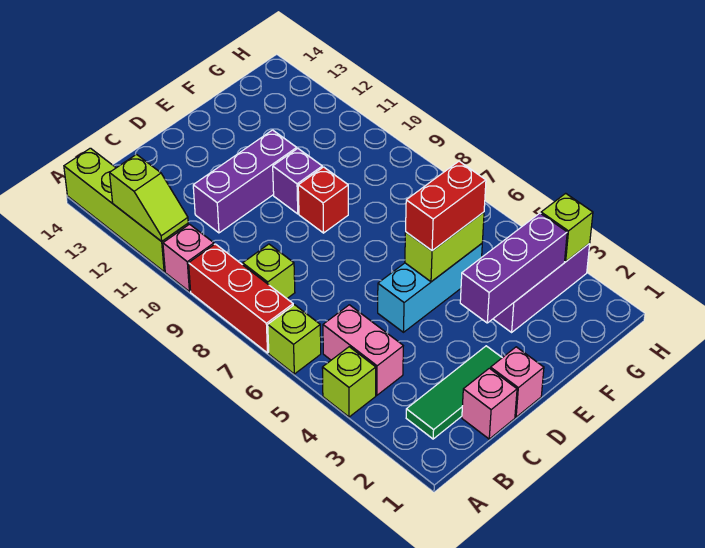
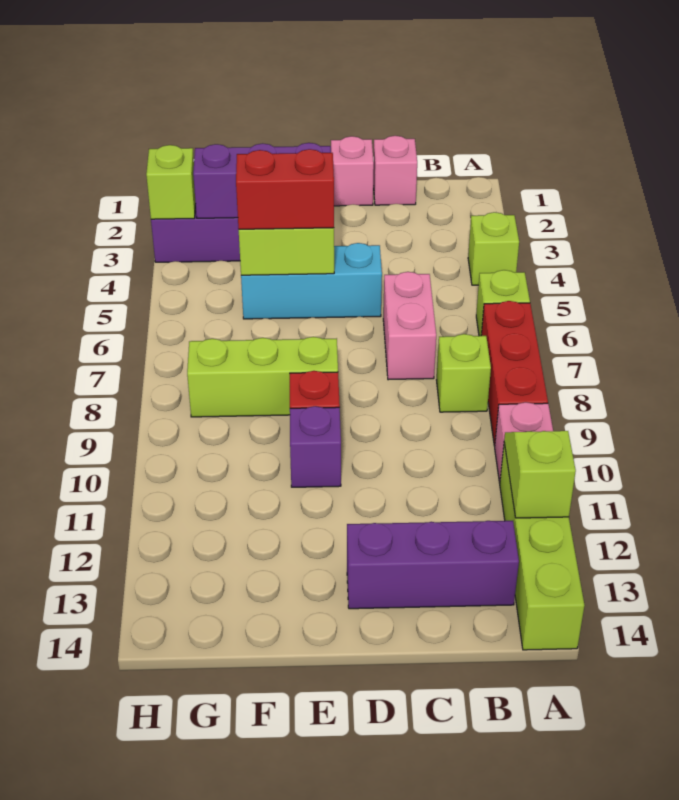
green tile B2:D2 level 1 -> none
pink brick B4:B5 level 1 -> pink brick C6:C7 level 1
purple brick C11:E11 level 1 -> purple brick B13:D13 level 1
none -> lime brick E8:G8 level 1

